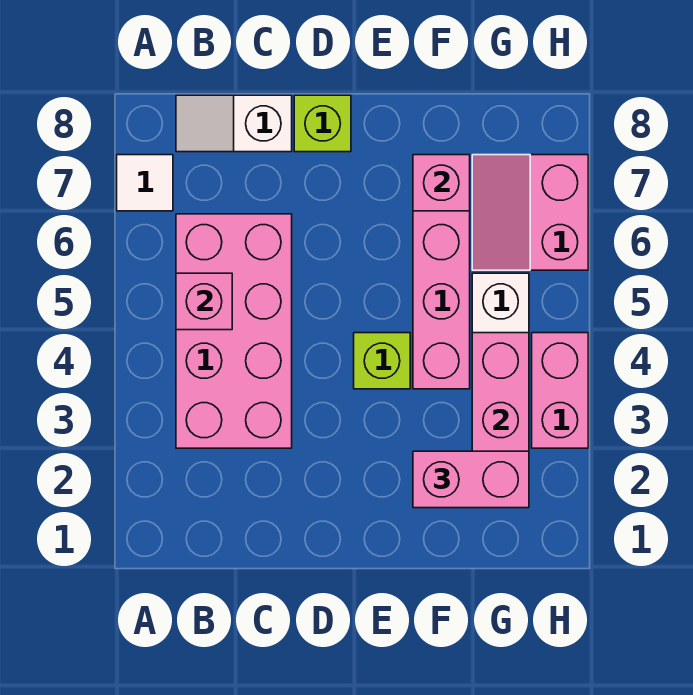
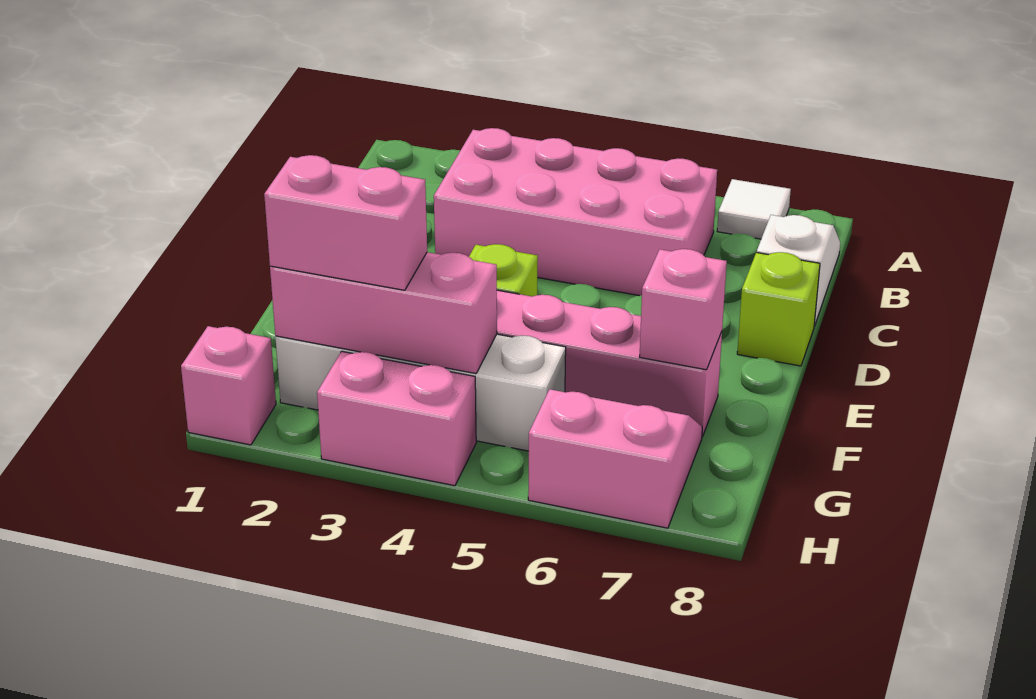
pink brick B5 level 2 -> pink brick H1 level 1
pink brick F2:G2 level 3 -> pink brick G2:G3 level 3

